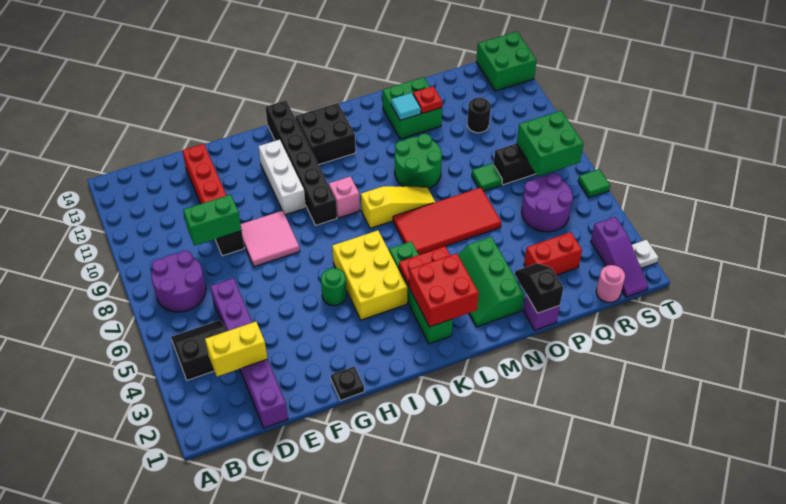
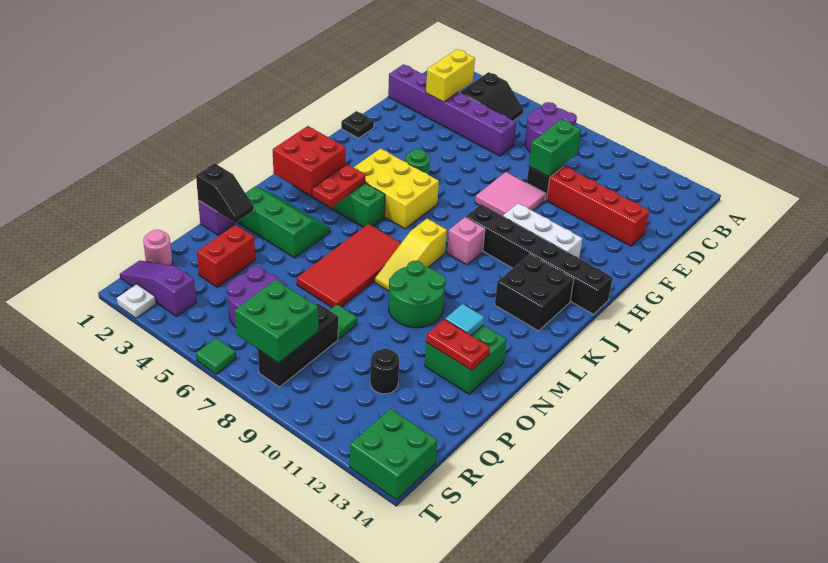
red plate O12 level 2 -> red plate O12:O13 level 2

